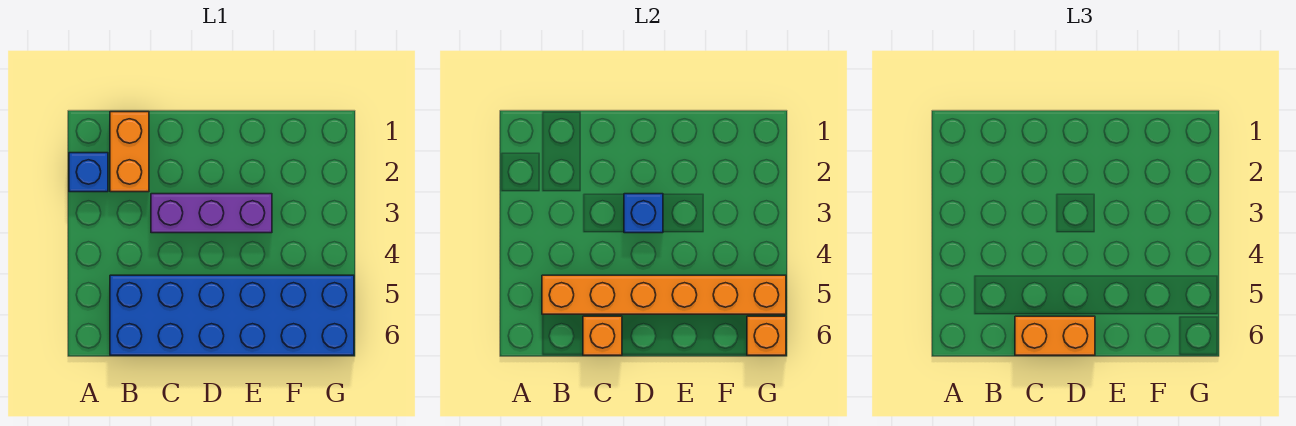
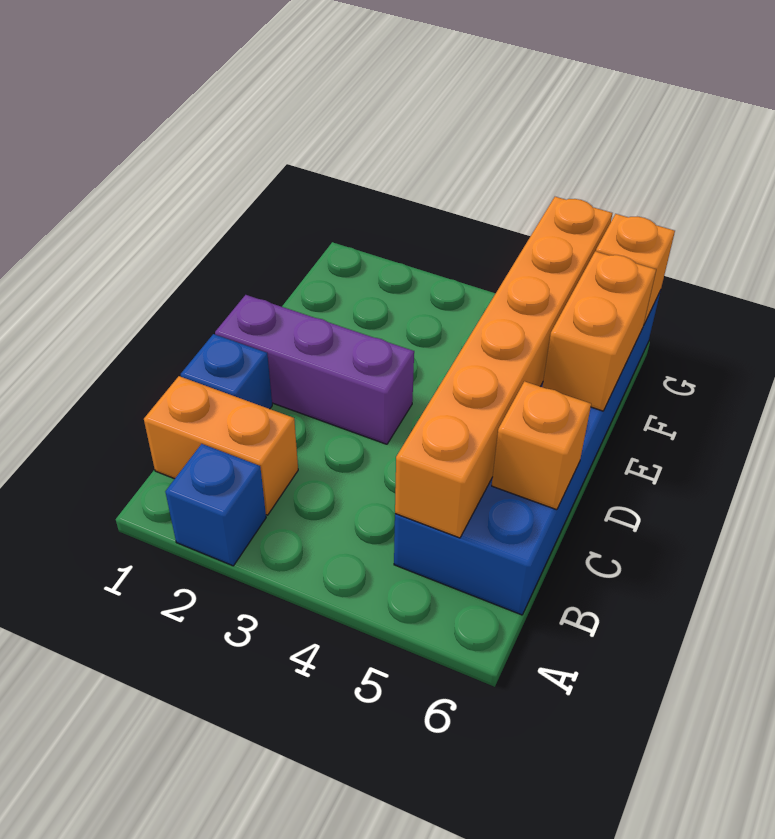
purple brick C3:E3 level 1 -> purple brick D1:D3 level 1
orange brick C6:D6 level 3 -> orange brick E6:F6 level 2
blue brick D3 level 2 -> blue brick C1 level 1

